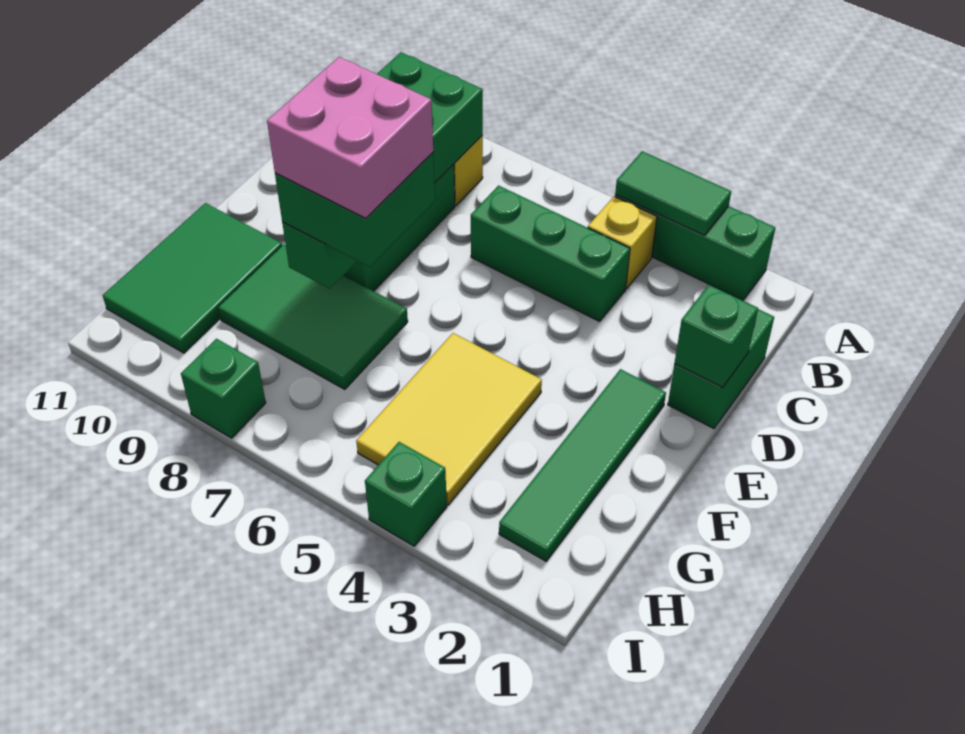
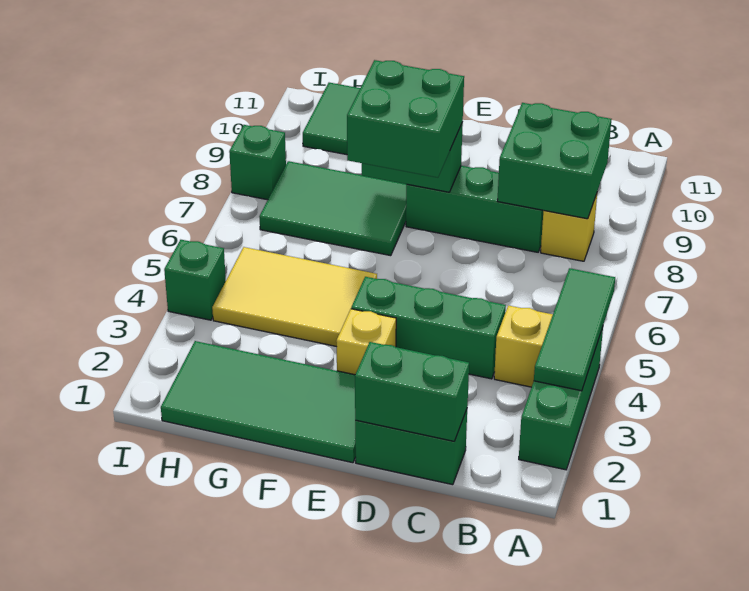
green tile A3:A4 level 2 -> green tile A3:A5 level 2
green brick C4:C6 level 1 -> green brick C4:E4 level 1
green brick D1 level 2 -> green brick C1:D1 level 2
green tile E2:H2 level 1 -> green tile E1:H2 level 1
none -> yellow brick E3 level 1
pink brick E7:F8 level 4 -> none
green tile F7:G9 level 1 -> green tile F7:H8 level 1

